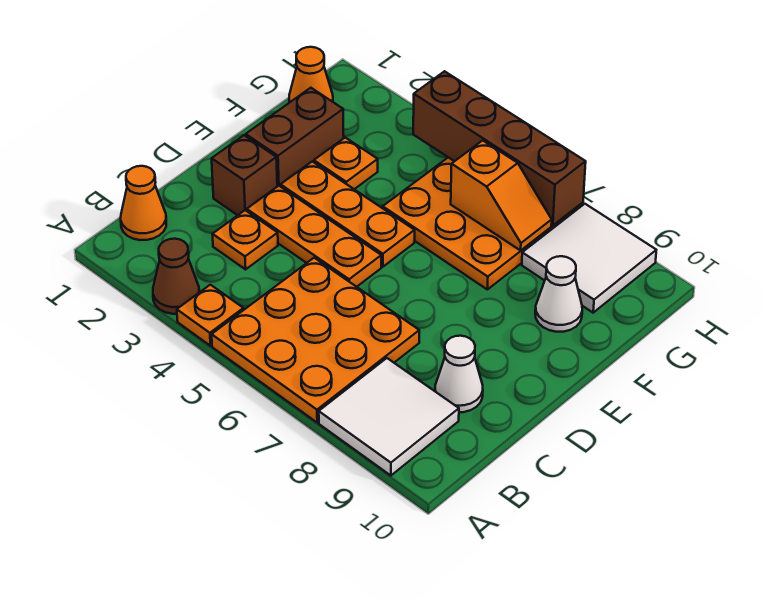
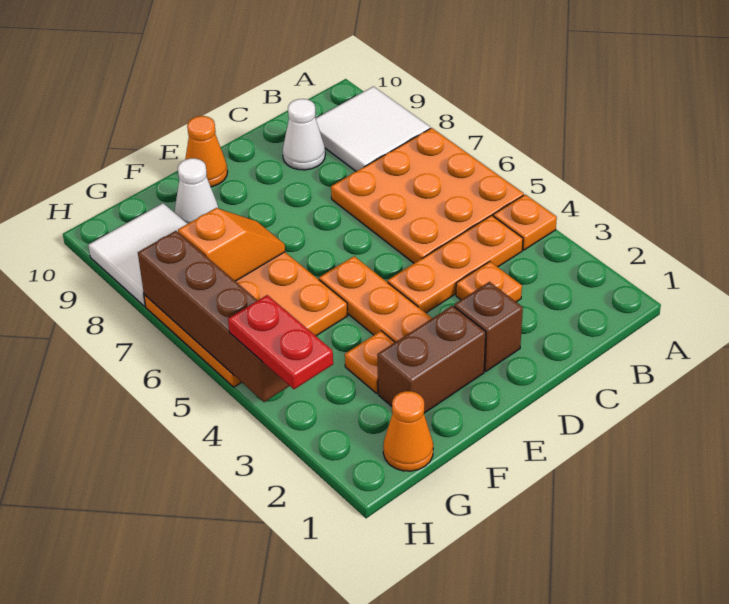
brown cone A3 level 1 -> none
orange cone B1 level 1 -> orange cone E10 level 1
orange plate D3:D5 level 1 -> orange plate B4:D4 level 1
orange slope G6:G7 level 2 top 6 -> orange slope F7:G7 level 2 top G
none -> red plate H3:H4 level 3

